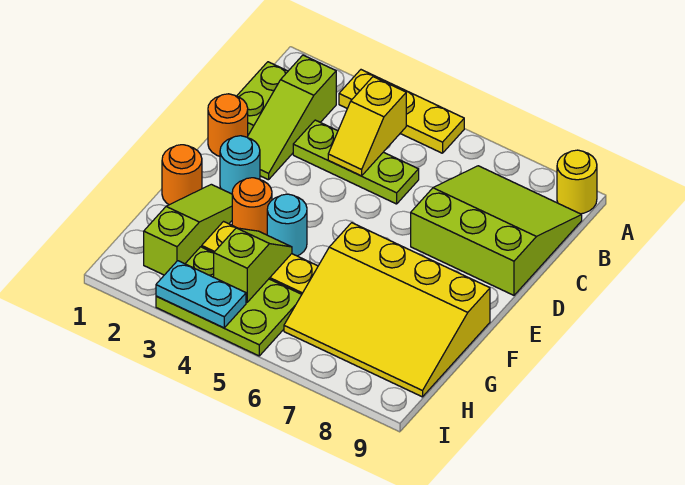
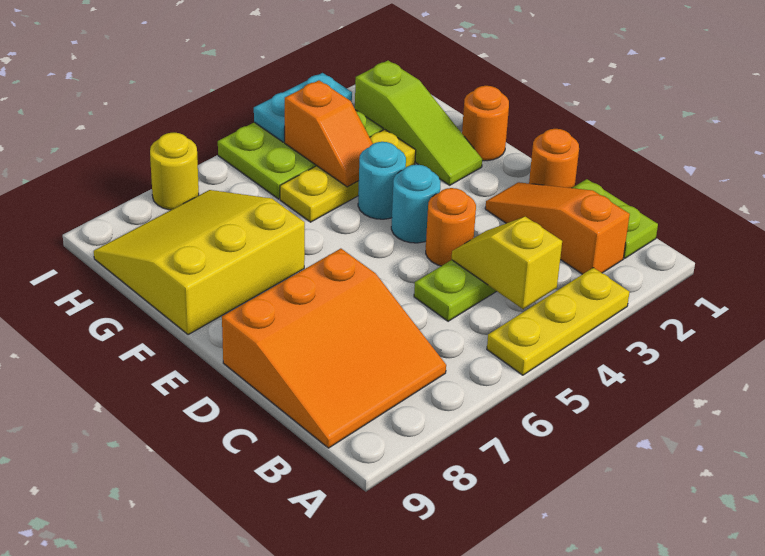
yellow round brick A9 level 1 -> yellow round brick I7 level 1
lime slope B2:D2 level 1 top B -> orange slope B2:D2 level 1 top B
lime slope B7:D9 level 1 top D -> orange slope B7:D9 level 1 top D
cyan round brick E2 level 1 -> cyan round brick E4 level 1
orange round brick F3 level 1 -> orange round brick D4 level 1
yellow slope F6:H9 level 1 top F -> yellow slope F7:H9 level 1 top F
lime slope G4:H4 level 2 top H -> orange slope G4:H4 level 2 top H

